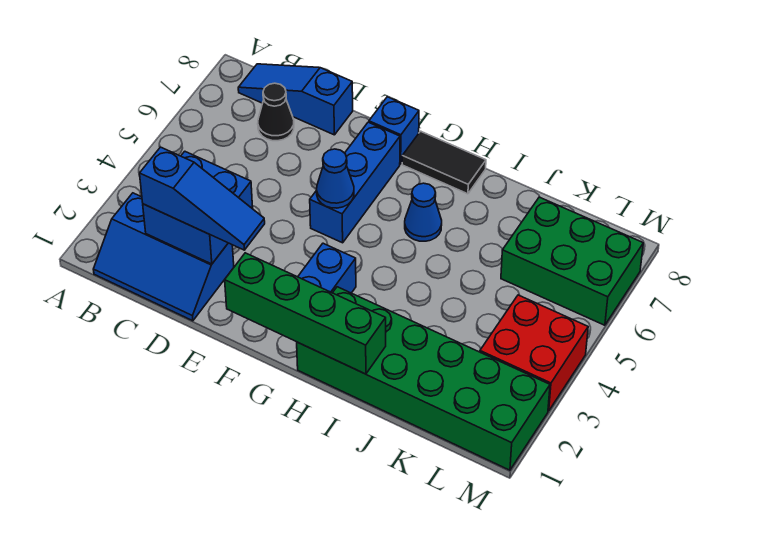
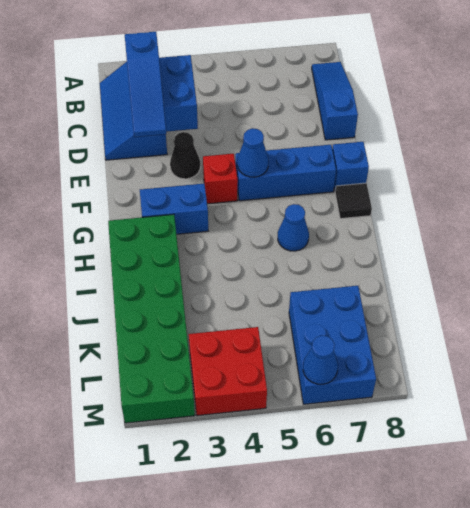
black cone C7 level 1 -> black cone E3 level 1
green brick F1:I1 level 2 -> none
none -> red brick F4 level 1
black tile G8:H8 level 1 -> black tile G8 level 1
green brick K6:M7 level 1 -> blue brick K6:M7 level 1
none -> blue cone M6 level 2

